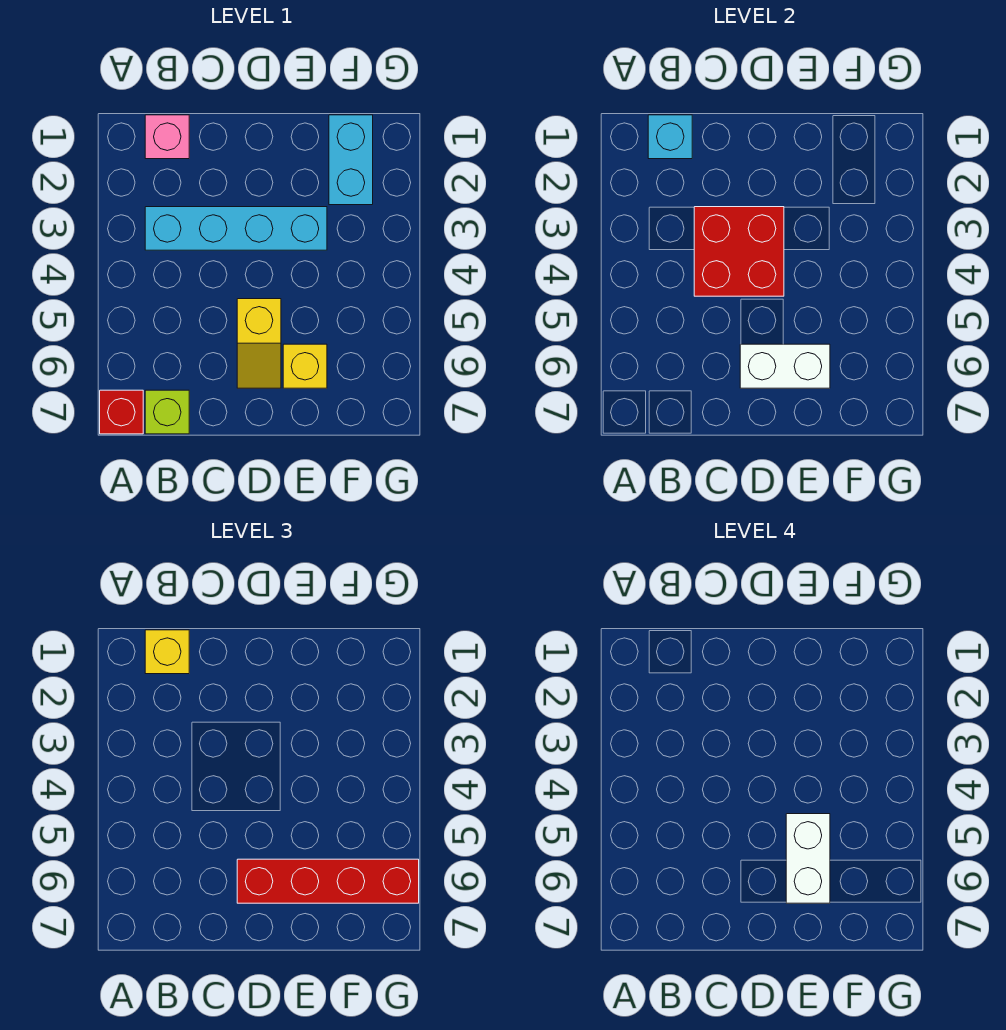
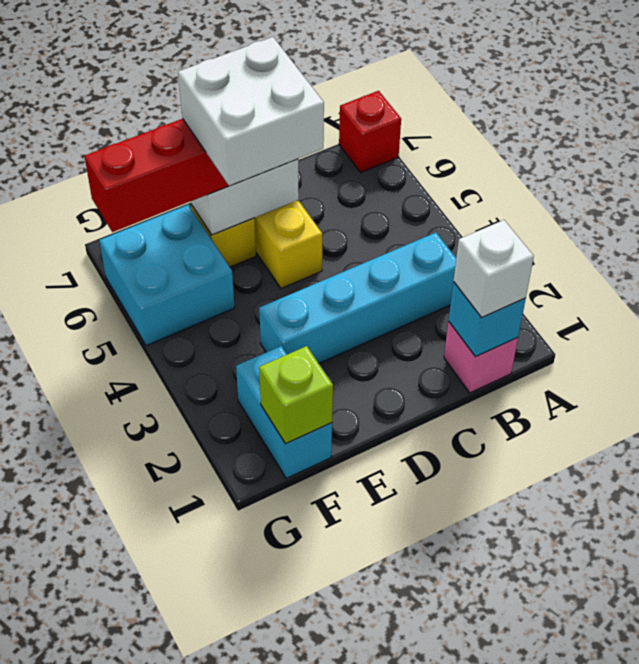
yellow brick B1 level 3 -> white brick B1 level 3
lime brick B7 level 1 -> lime brick F1 level 2
red brick C3:D4 level 2 -> none
white brick E5:E6 level 4 -> white brick D5:E6 level 4
none -> cyan brick F5:G6 level 1

